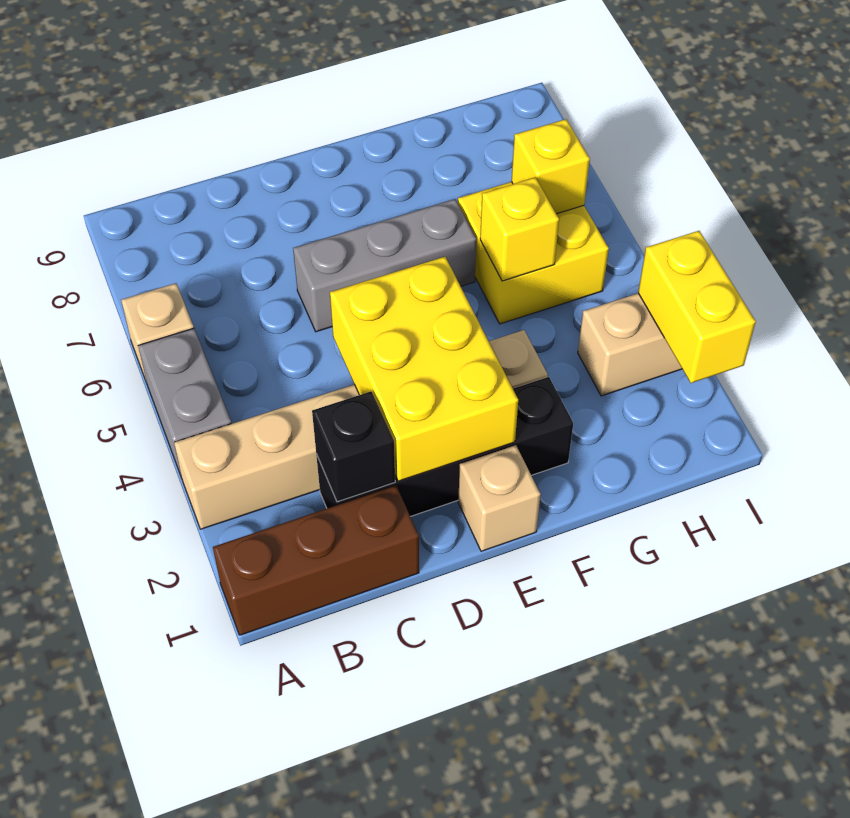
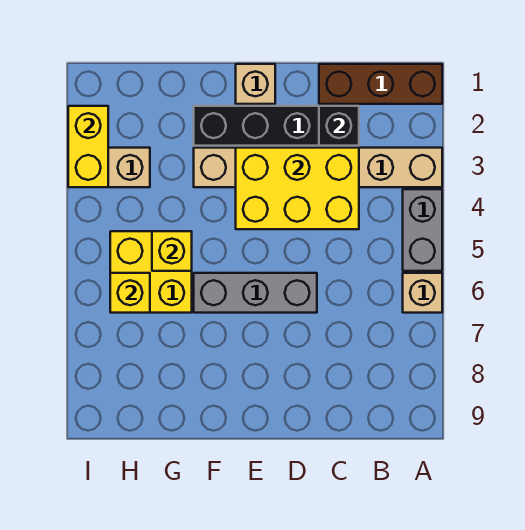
yellow brick D2:E4 level 2 -> yellow brick C3:E4 level 2

